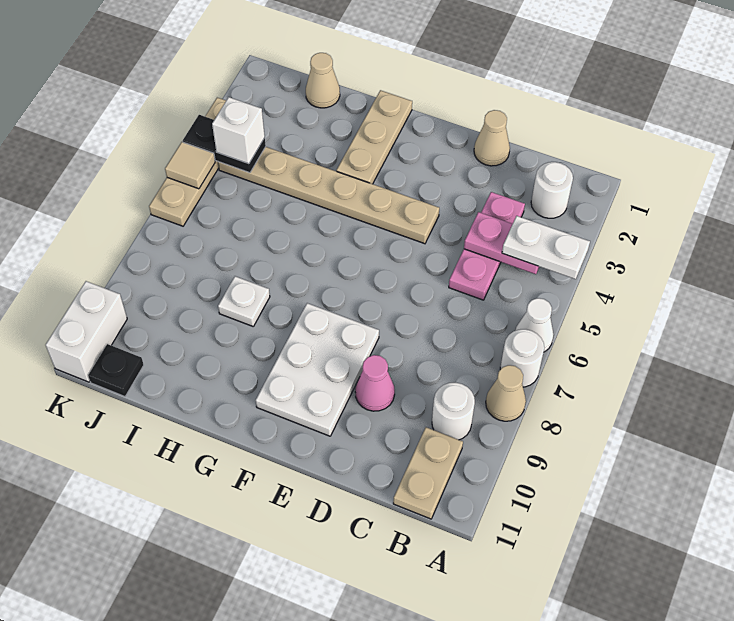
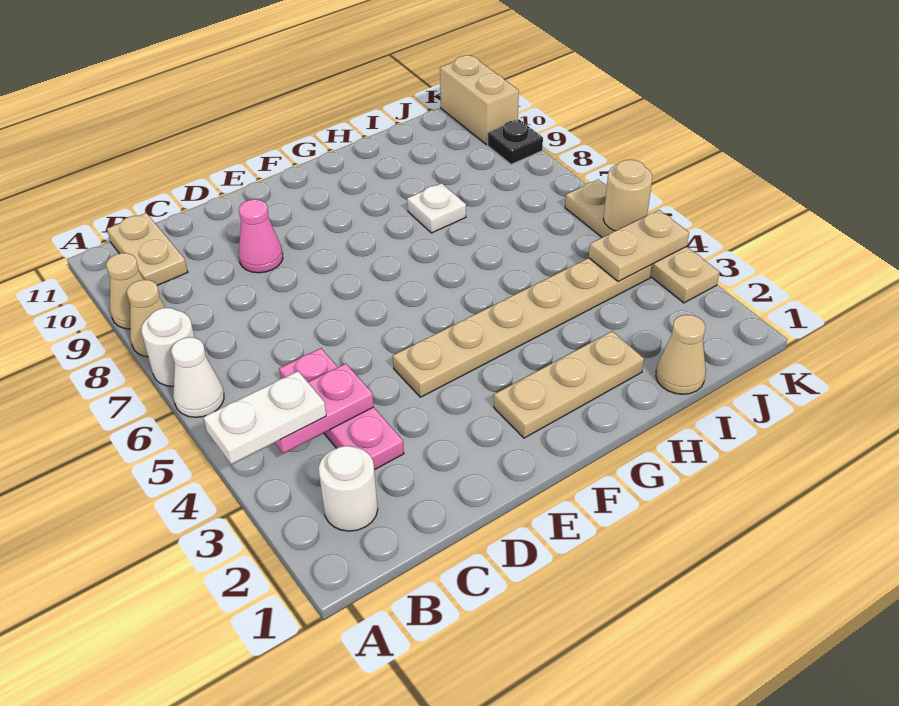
white round brick B9 level 1 -> none
tan cone D1 level 1 -> tan cone A9 level 1
white plate E8:F10 level 1 -> none
tan plate G1:G3 level 1 -> tan plate F2:H2 level 1
black plate J4:K4 level 2 -> tan plate J4:K4 level 2
white brick J4 level 3 -> none
black plate J11 level 1 -> black plate K9 level 1
tan tile K5 level 2 -> tan round brick K5 level 2
white brick K10:K11 level 1 -> tan brick K10:K11 level 1

